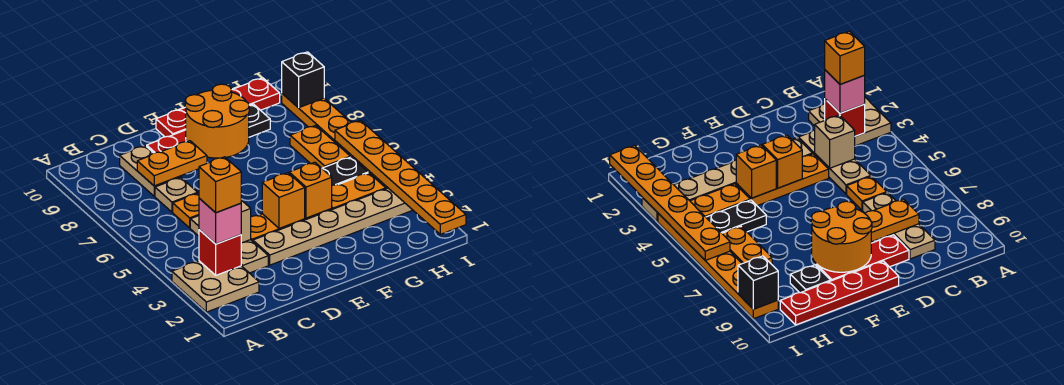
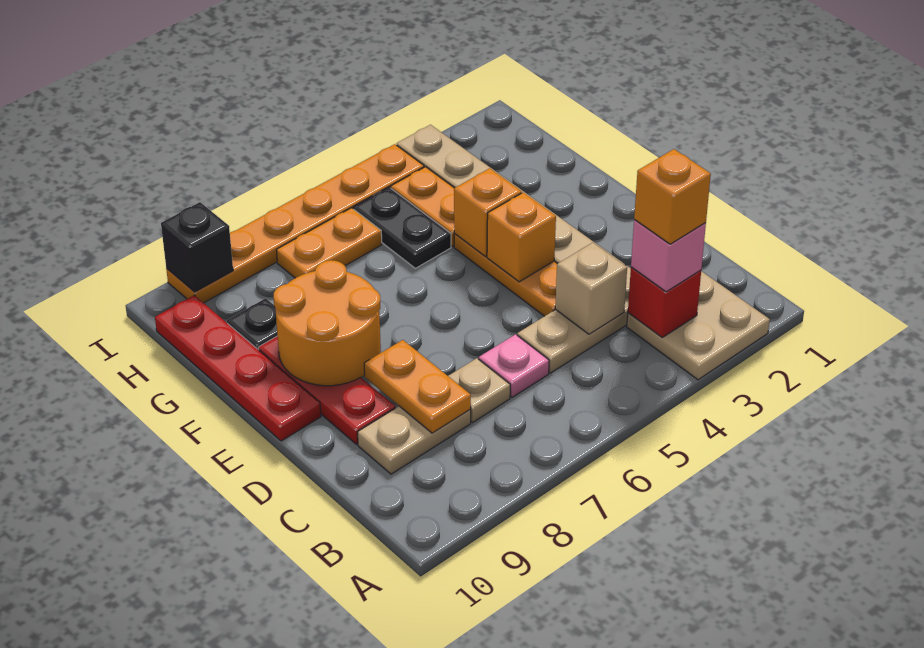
orange plate C6 level 1 -> pink plate C6 level 1
orange plate I1:I6 level 2 -> none

